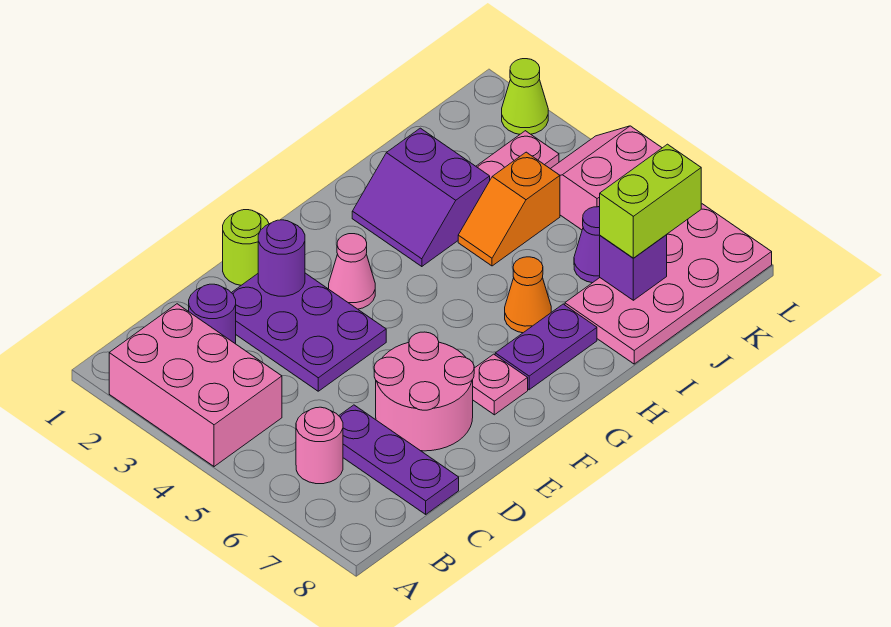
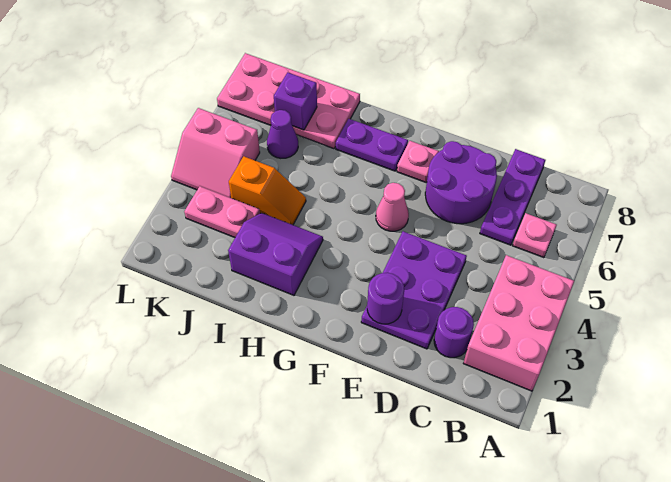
pink round brick B6 level 1 -> pink plate B6 level 1
pink round brick D6:E7 level 1 -> purple round brick D6:E7 level 1
lime round brick E1 level 1 -> none
pink cone F3 level 1 -> pink cone F5 level 1
purple slope H2:I3 level 1 top I -> purple slope H2:I3 level 1 top 2
orange cone H6 level 1 -> none
lime brick J7:K7 level 3 -> none
lime cone L2 level 1 -> none

